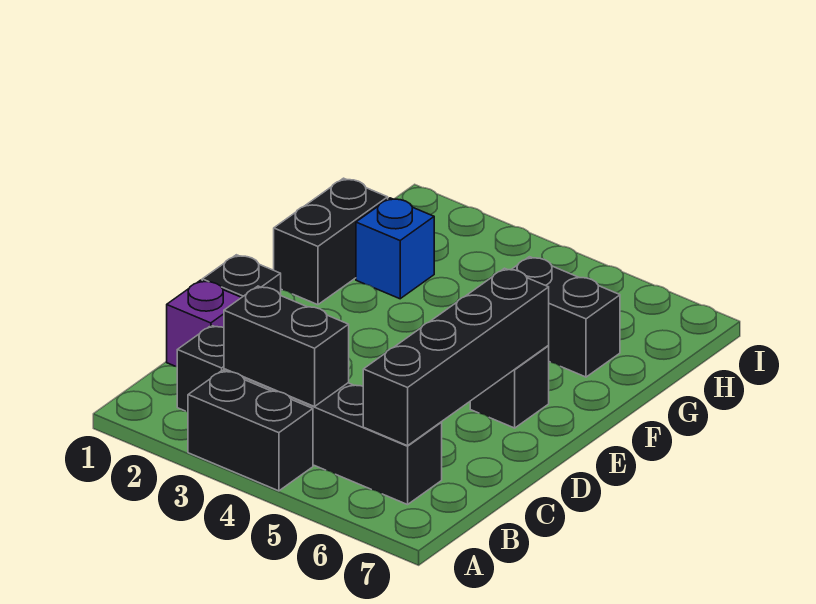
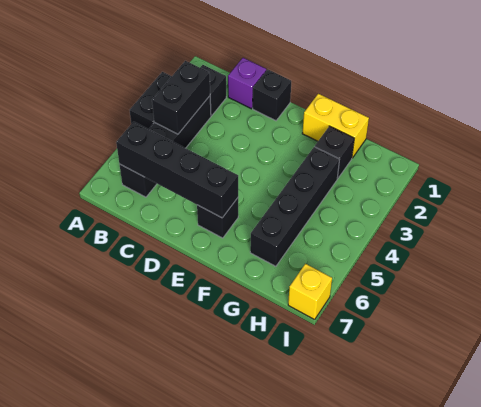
black brick F1:G1 level 1 -> yellow brick F1:G1 level 1
blue brick G2 level 1 -> black brick G2 level 1
black brick G5:G6 level 1 -> black brick G3:G6 level 1
none -> yellow brick I7 level 1

